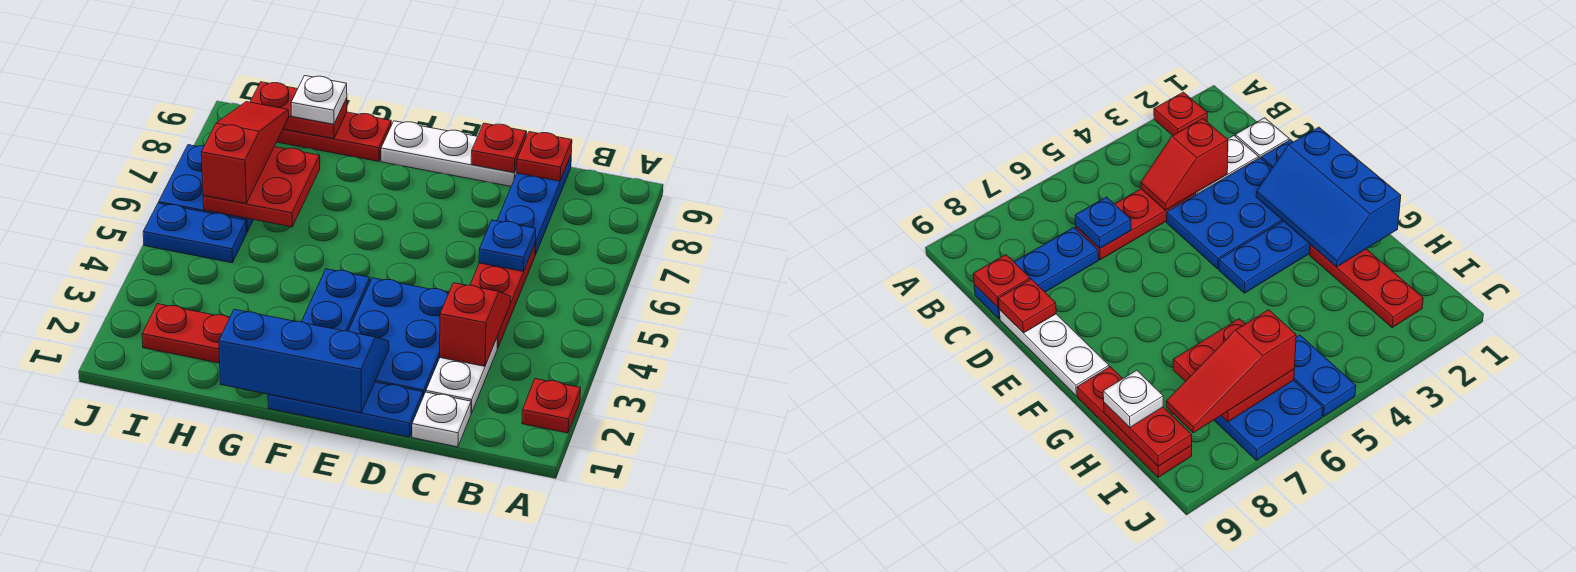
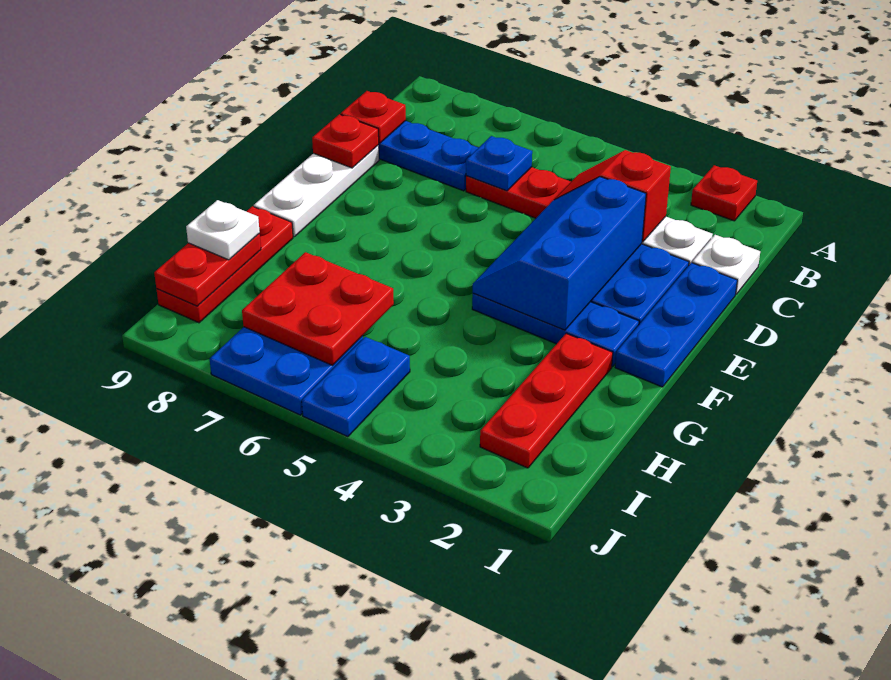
blue slope E1:G2 level 2 top 1 -> blue slope D3:F4 level 2 top 3
red slope I6:I8 level 3 top 6 -> none

